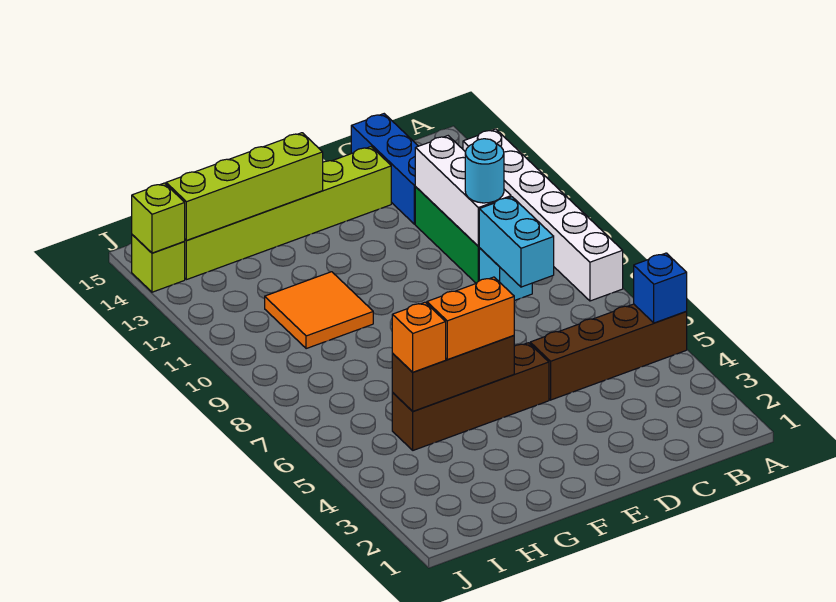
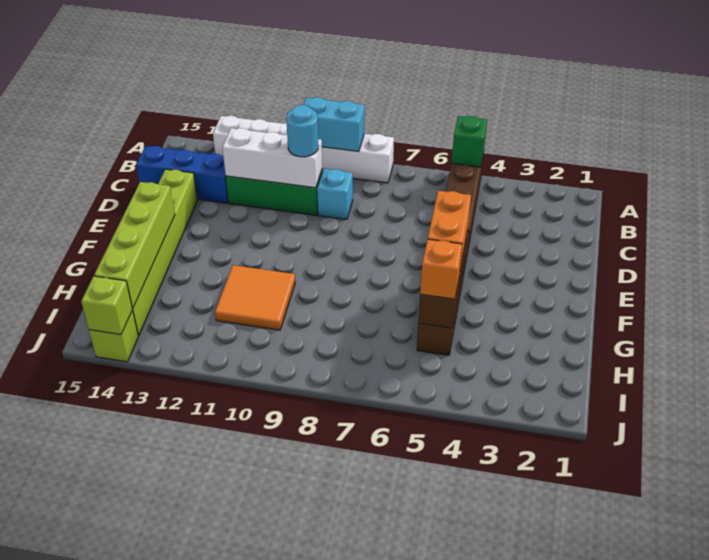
blue brick A5 level 2 -> green brick A5 level 2
cyan brick C8:C9 level 2 -> cyan brick A9:A10 level 2

